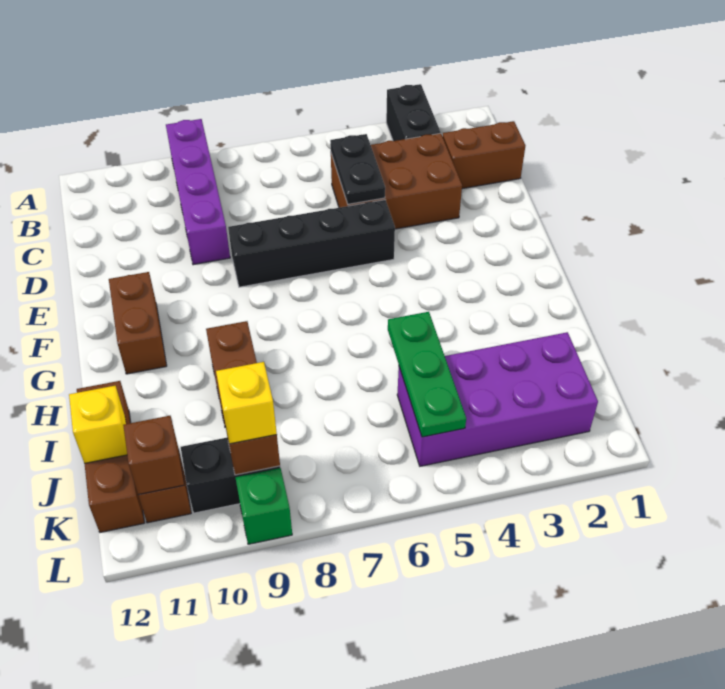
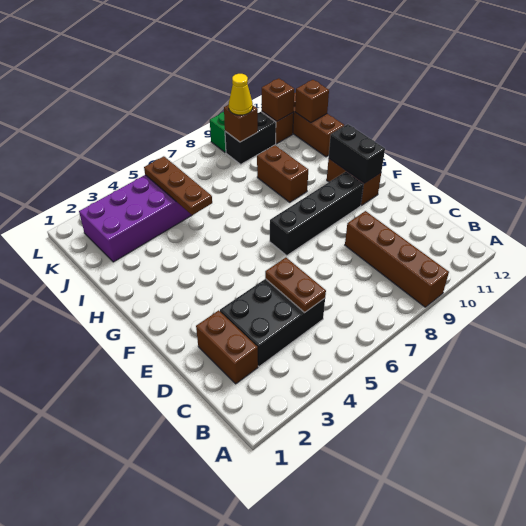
black brick A3:B3 level 1 -> black brick F11:G11 level 2
purple brick A9:D9 level 1 -> brown brick A9:D9 level 1
brown brick C1:C2 level 1 -> brown brick C2:D2 level 1
brown brick C3:D5 level 1 -> black brick C3:D5 level 1
black plate C5:D5 level 2 -> brown plate C5:D5 level 2
black brick E5:E8 level 1 -> black brick F7:F10 level 1
green plate I5:K5 level 2 -> brown plate I5:K5 level 2
yellow brick J12 level 2 -> brown brick J12 level 2
yellow brick K9 level 3 -> yellow cone K9 level 3

